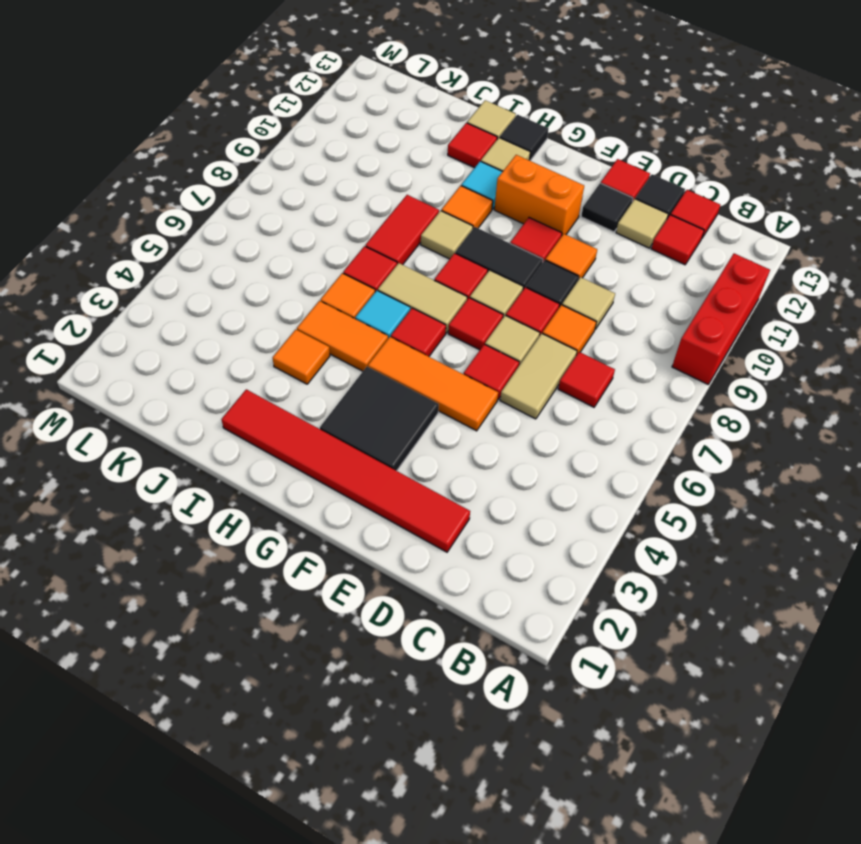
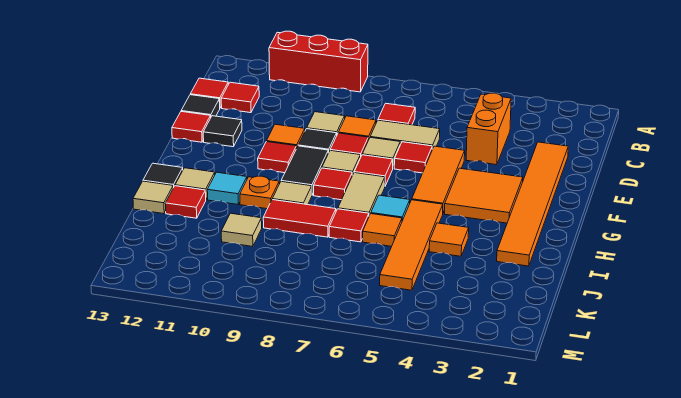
red tile D2:I2 level 1 -> orange tile D2:I2 level 1
tan tile D12 level 1 -> tan tile J10 level 1
black tile F3:G4 level 1 -> orange tile F3:G4 level 1
orange brick F11:G11 level 1 -> orange brick C4:D4 level 1
red tile G6 level 1 -> none
orange tile H5:I5 level 1 -> orange tile H5:K5 level 1
orange tile H10 level 1 -> orange plate H10 level 1

